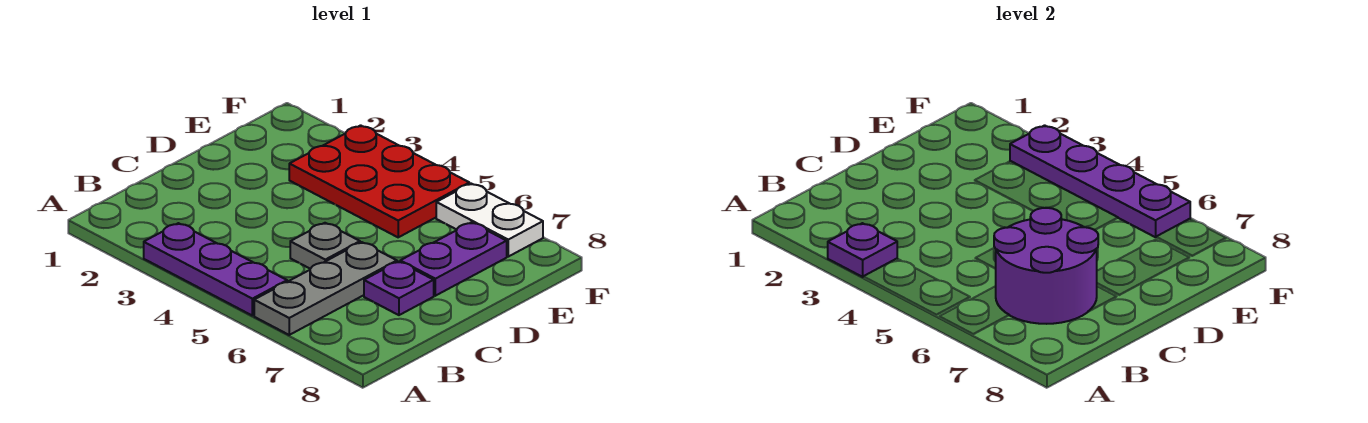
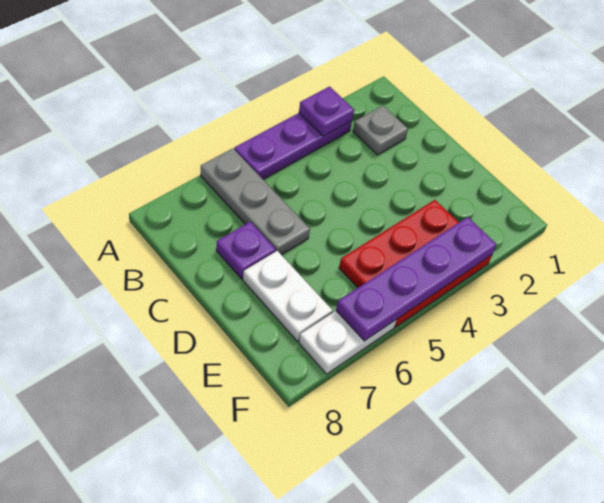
purple round brick B6:C7 level 2 -> none
grey plate C5 level 1 -> grey plate B2 level 1
purple plate D7:E7 level 1 -> white plate D7:E7 level 1

